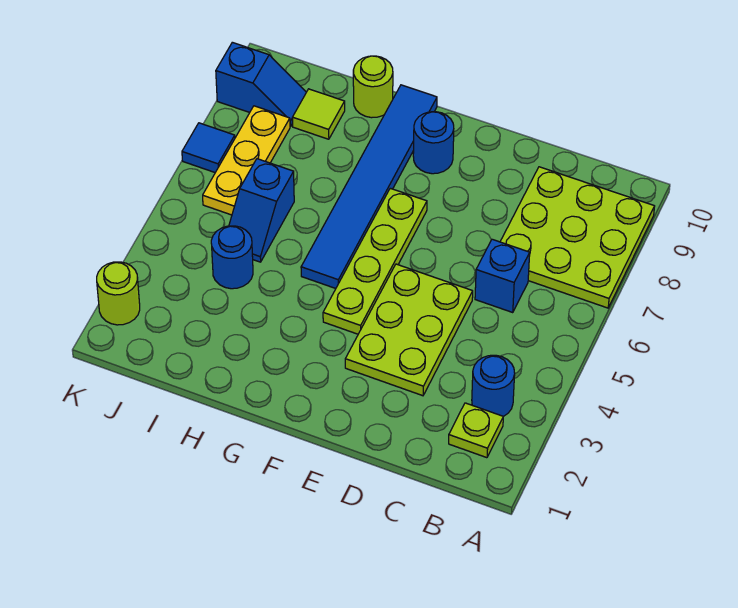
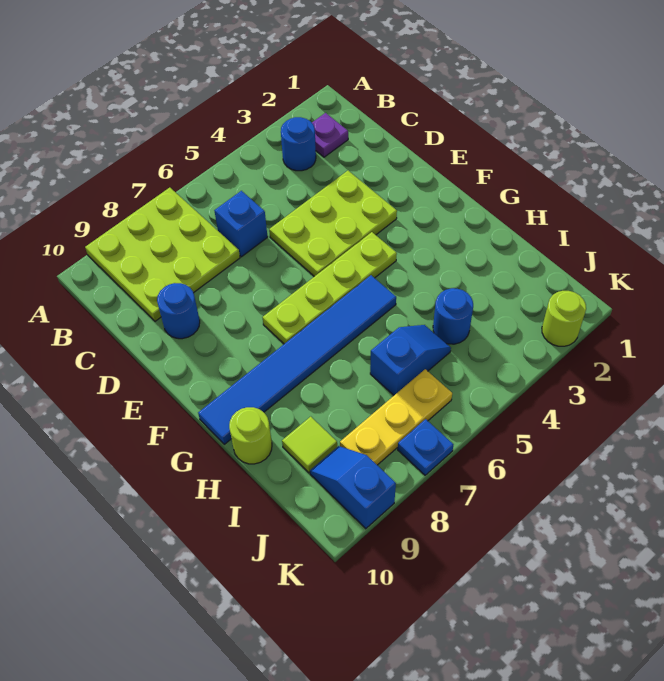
lime plate B2 level 1 -> purple plate B2 level 1
blue round brick F9 level 1 -> blue round brick D9 level 1
blue tile K7 level 1 -> blue plate K7 level 1

